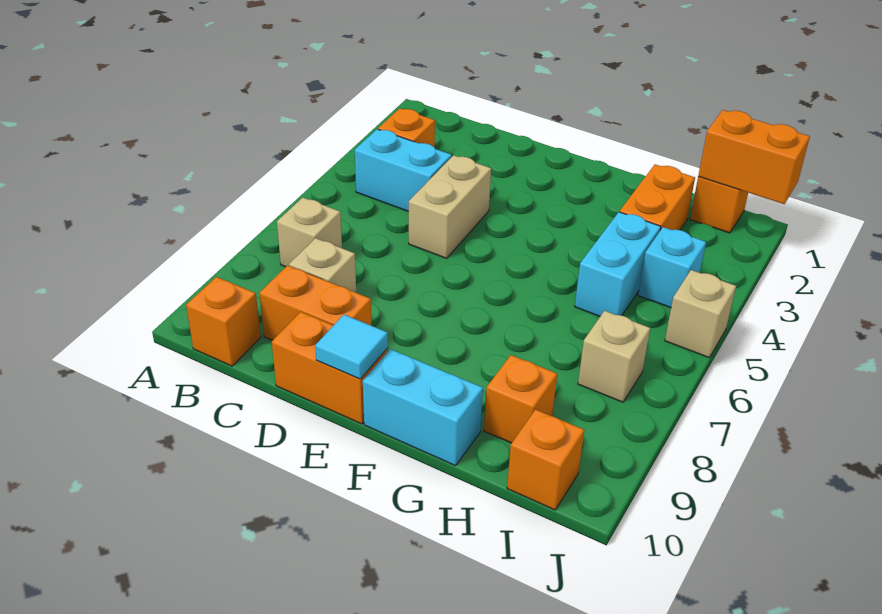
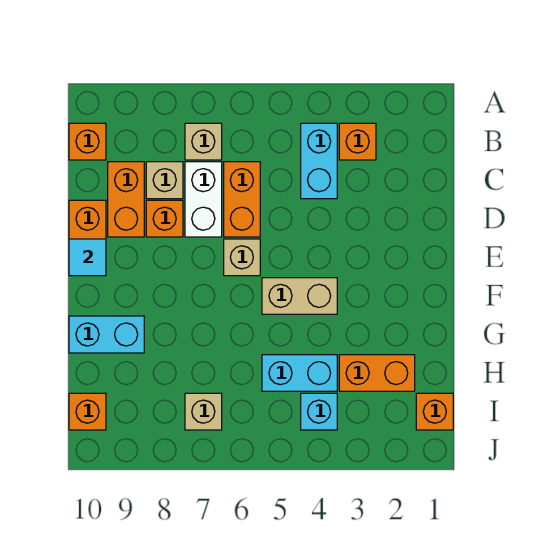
none -> white brick C7:D7 level 1
tan brick D4:D5 level 1 -> tan brick F4:F5 level 1
cyan brick F10:G10 level 1 -> cyan brick G9:G10 level 1
orange brick H9 level 1 -> orange brick D8 level 1
orange brick I1:J1 level 2 -> orange brick C6:D6 level 1
tan brick J5 level 1 -> tan brick E6 level 1

